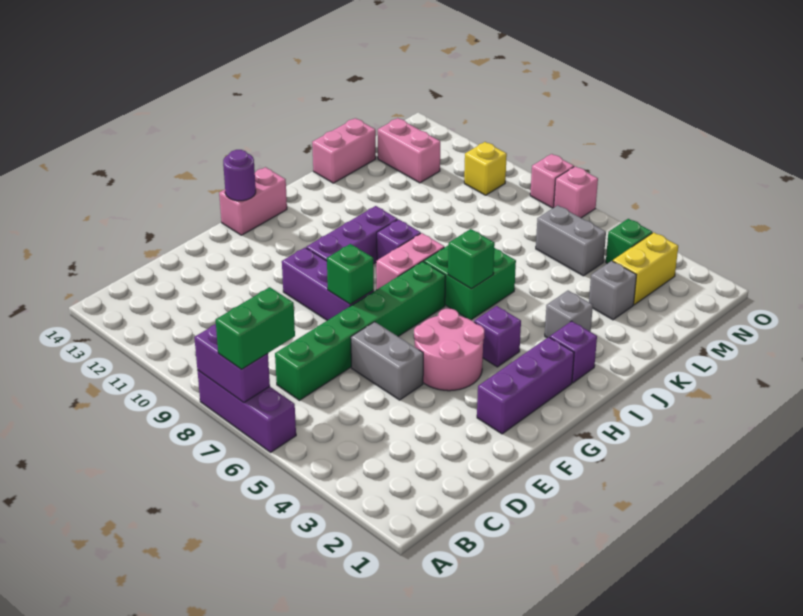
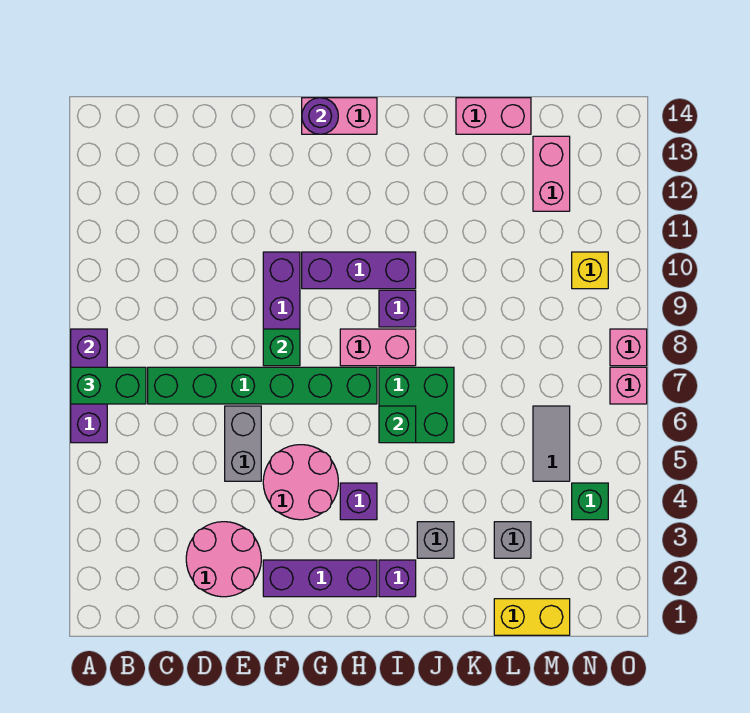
none -> pink round brick D2:E3 level 1
yellow brick M3:N3 level 1 -> yellow brick L1:M1 level 1
grey brick M5:M6 level 1 -> grey tile M5:M6 level 1

